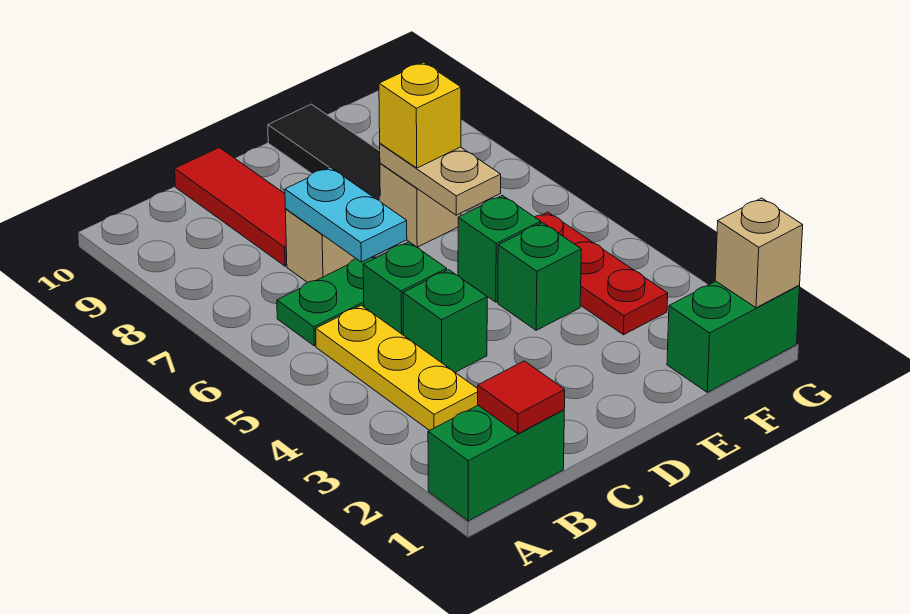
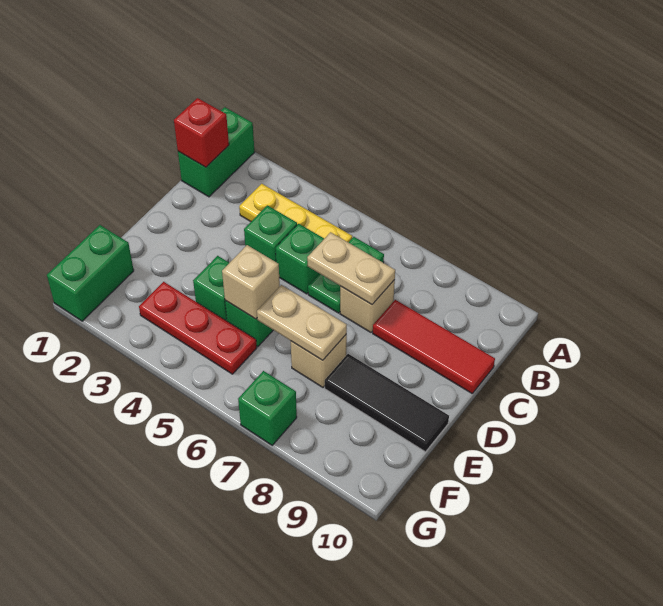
red tile B1 level 2 -> red brick B1 level 2
cyan plate C6:C7 level 2 -> tan plate C6:C7 level 2
yellow brick E7 level 3 -> none
tan brick G1 level 2 -> tan brick E5 level 2
none -> green brick G7 level 1

